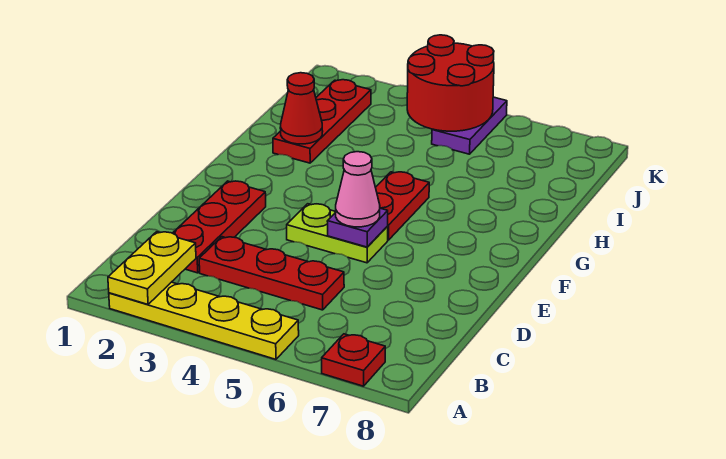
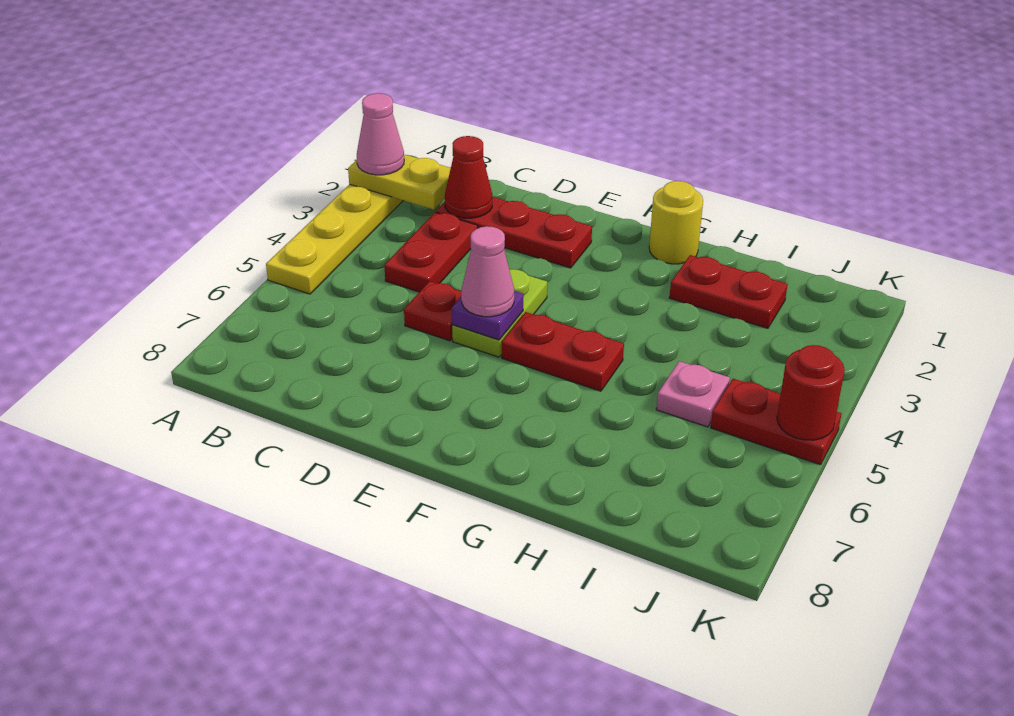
none -> pink cone A2 level 3
red plate A7 level 1 -> red plate D5 level 1
red plate C3:C5 level 1 -> red plate C3:C4 level 1
none -> yellow round brick G1 level 1
red plate H2:J2 level 1 -> red plate H2:I2 level 1
red cone H2 level 2 -> red cone C2 level 2
none -> pink plate I5 level 1
red round brick J4:K5 level 2 -> red round brick K5 level 2
purple plate J5:K5 level 1 -> red plate J5:K5 level 1

